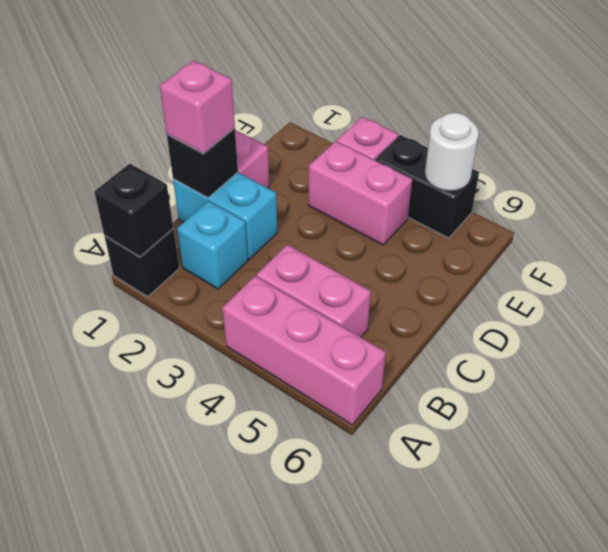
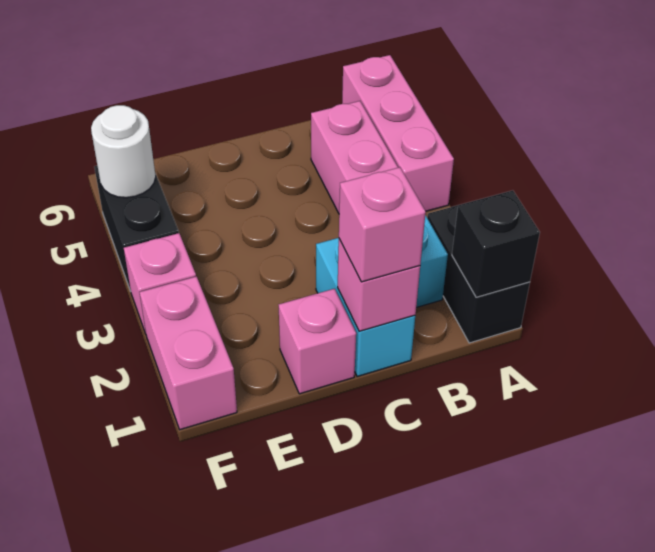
black brick A1 level 1 -> black brick A1:A2 level 1
black brick C1 level 2 -> pink brick C1 level 2
pink brick E3:E4 level 1 -> pink brick F1:F2 level 1

